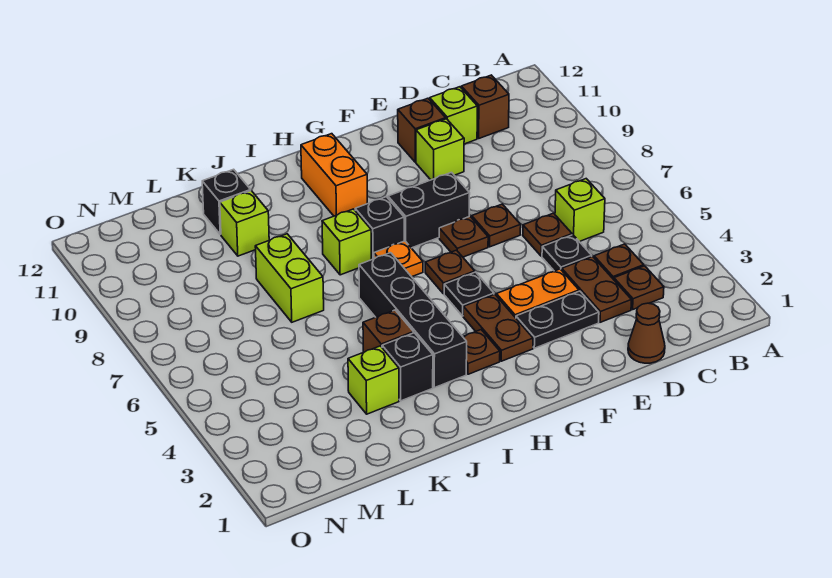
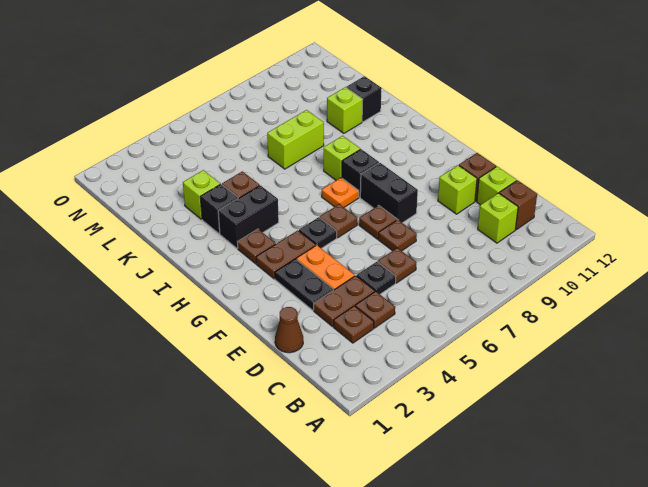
lime brick C6 level 1 -> lime brick C10 level 1
orange brick H10:H11 level 1 -> none
black brick I3:I6 level 1 -> black brick I3:I4 level 1

